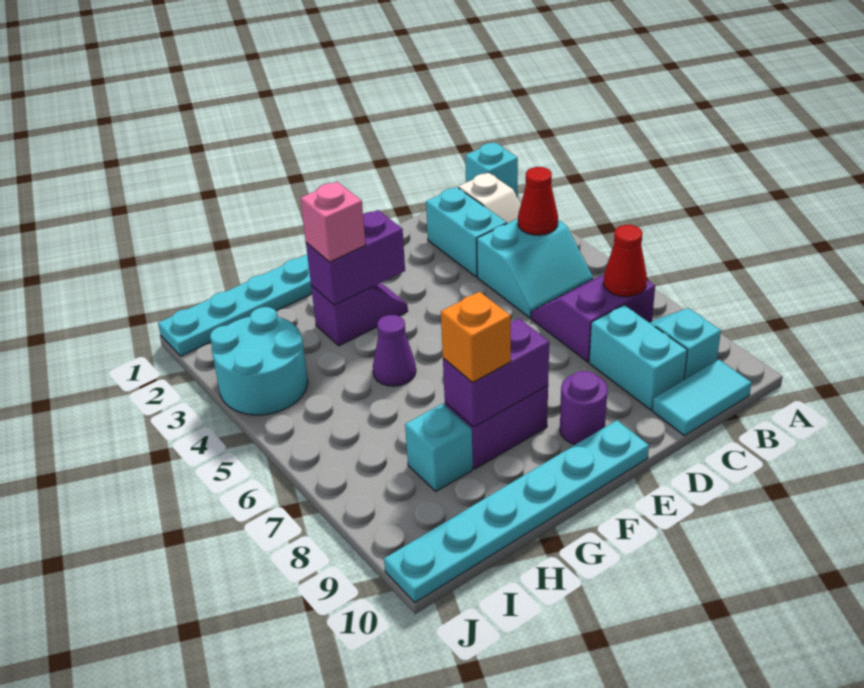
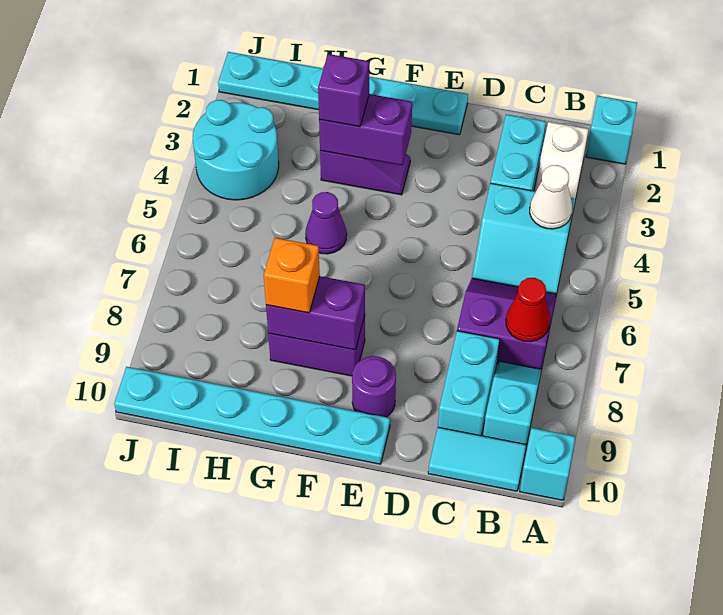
red cone B4 level 2 -> white cone B4 level 2
pink brick G3 level 3 -> purple brick G3 level 3
cyan brick H8 level 1 -> cyan brick A10 level 1

